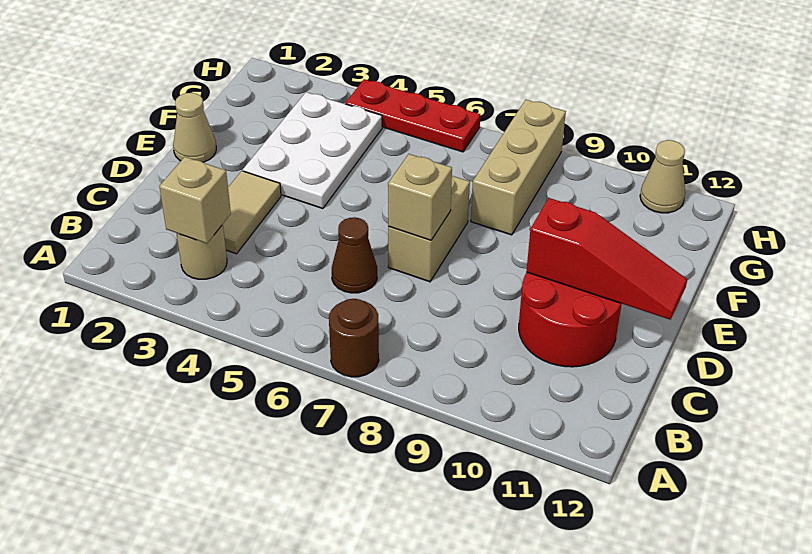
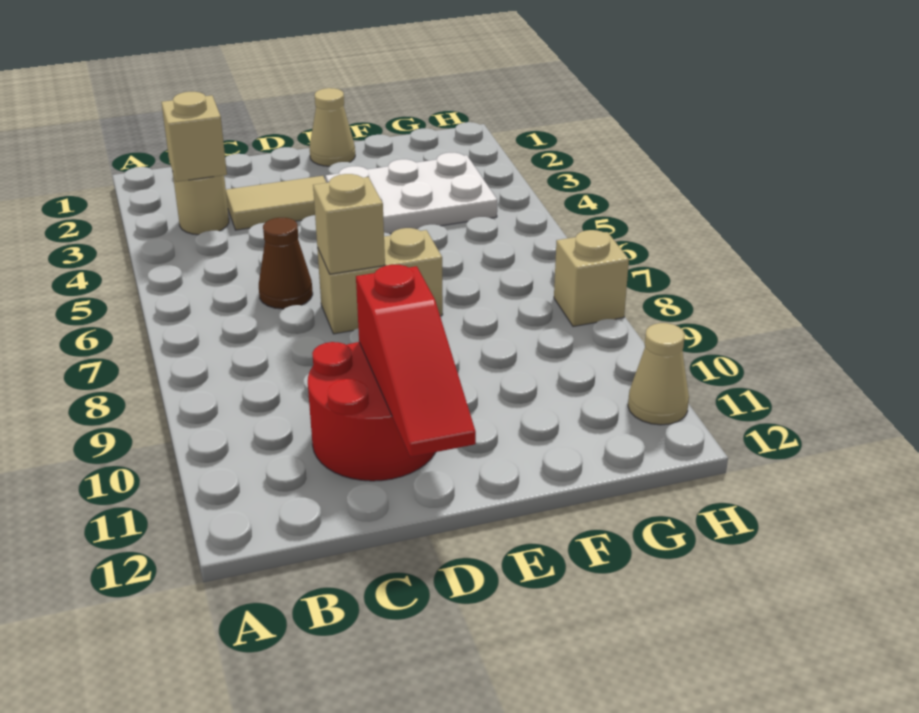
brown round brick A7 level 1 -> none
tan brick F8:H8 level 1 -> tan brick H8 level 1
red plate H4:H6 level 1 -> none

